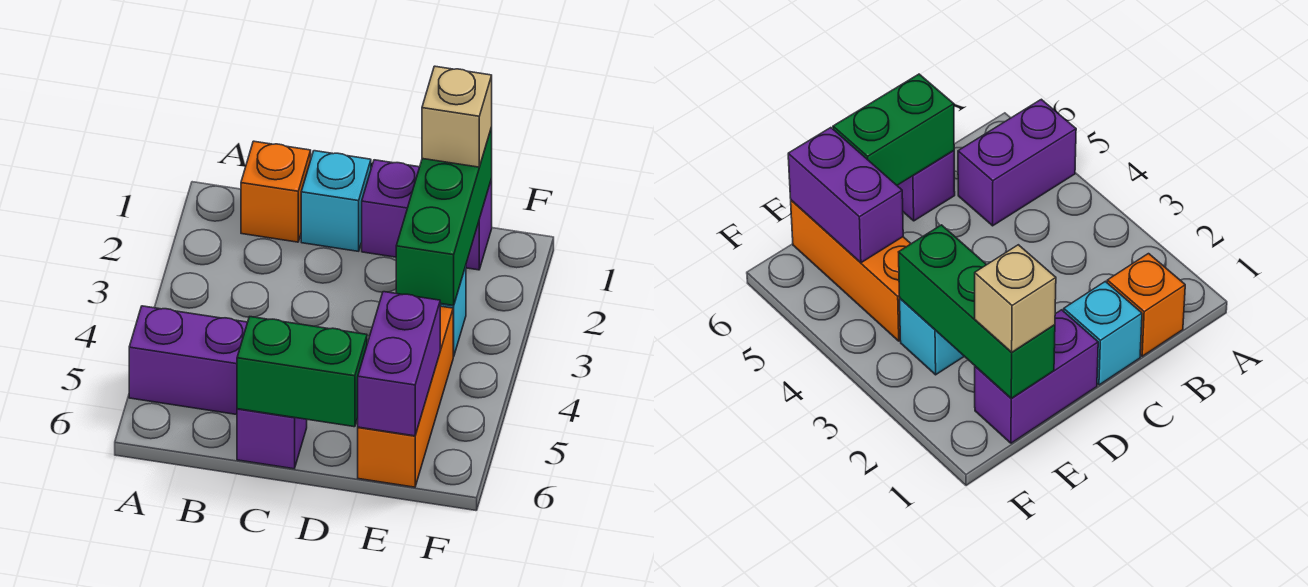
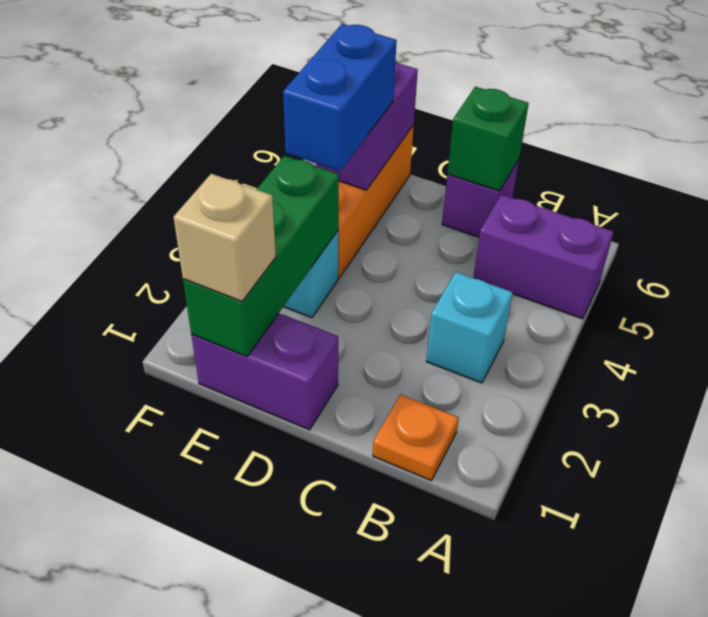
orange brick B1 level 1 -> orange plate B1 level 1
cyan brick C1 level 1 -> cyan brick B3 level 1
green brick C6:D6 level 2 -> green brick C6 level 2
none -> blue brick E4:E5 level 3

